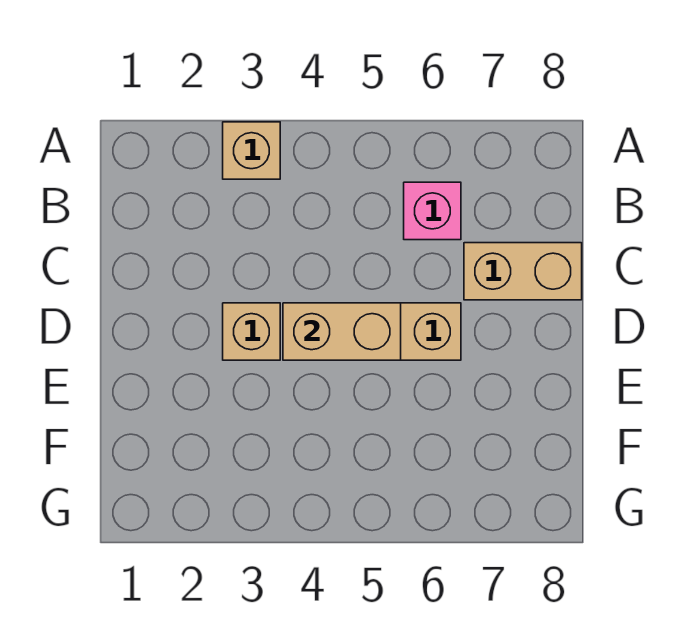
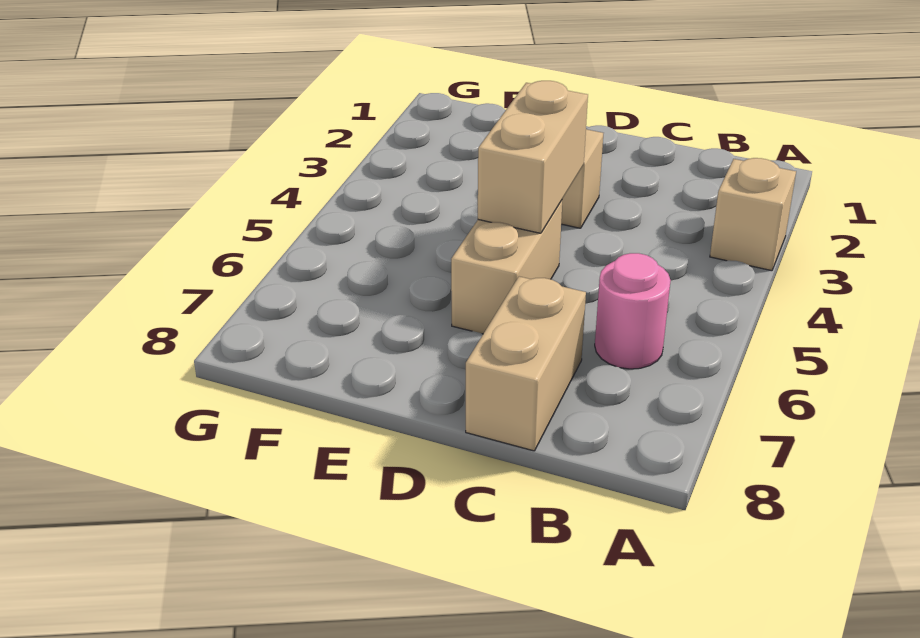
pink brick B6 level 1 -> pink round brick B6 level 1

